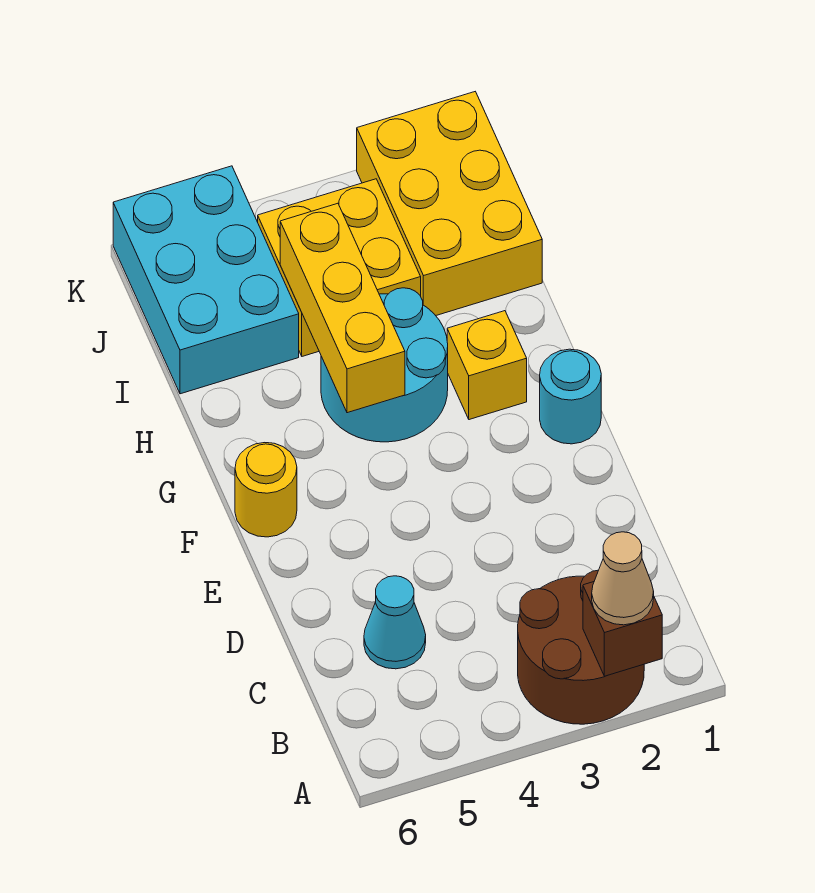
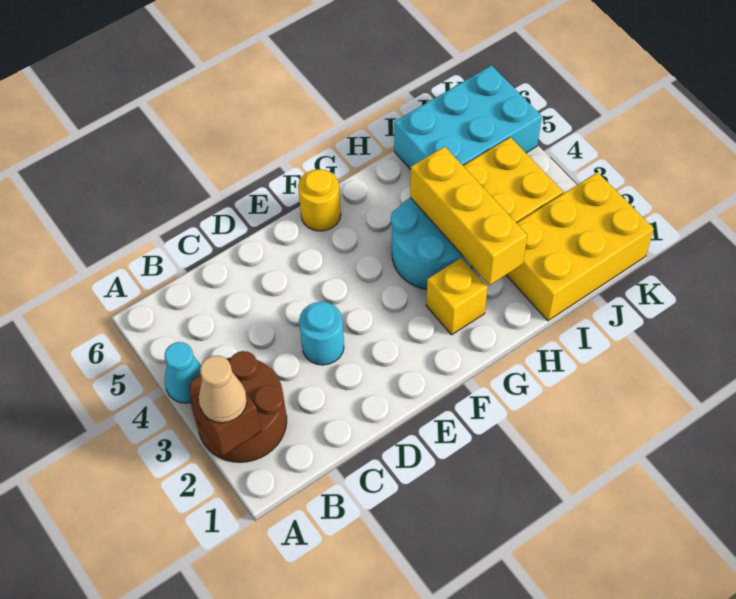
cyan cone C5 level 1 -> cyan cone A4 level 1
cyan round brick F1 level 1 -> cyan round brick D3 level 1
yellow brick G4:I4 level 2 -> yellow brick H2:H4 level 2

